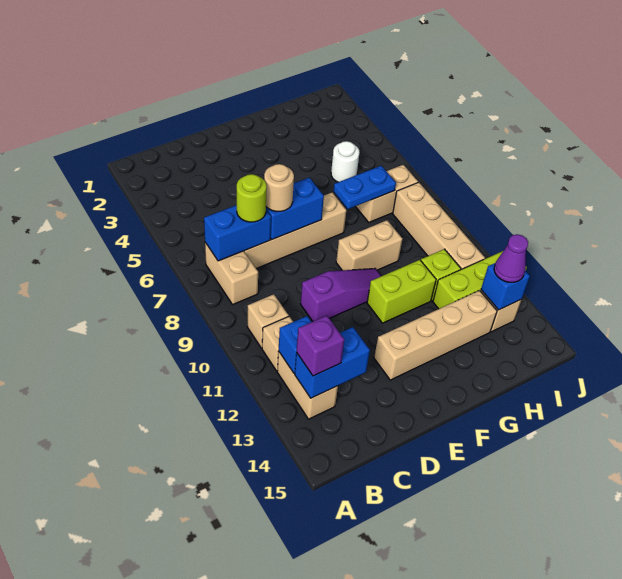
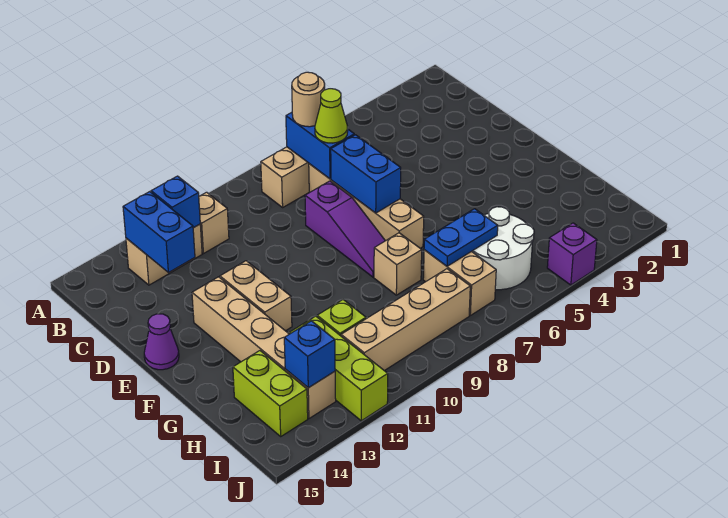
tan brick B10 level 1 -> tan brick G8 level 1
purple brick B13 level 3 -> purple brick J4 level 1
lime round brick C7 level 3 -> lime cone C7 level 3
tan round brick D7 level 3 -> tan round brick B7 level 3
purple slope D10:F10 level 1 top D -> purple slope D8:F8 level 1 top D
tan brick F9:G9 level 1 -> tan brick E12:F12 level 1
lime brick F11:G11 level 1 -> lime brick H14:I14 level 1
blue plate G7:H7 level 2 -> blue plate H6:H7 level 2
white round brick H5 level 1 -> white round brick H5:I6 level 1
purple cone I13 level 3 -> purple cone E15 level 1

